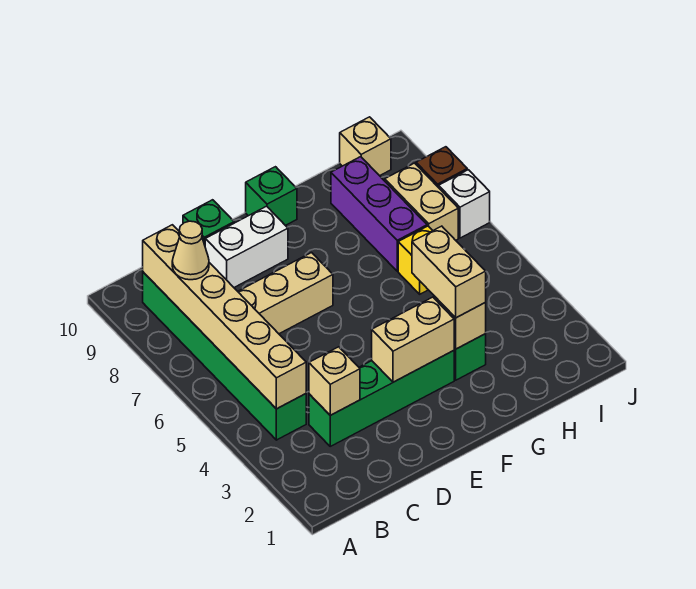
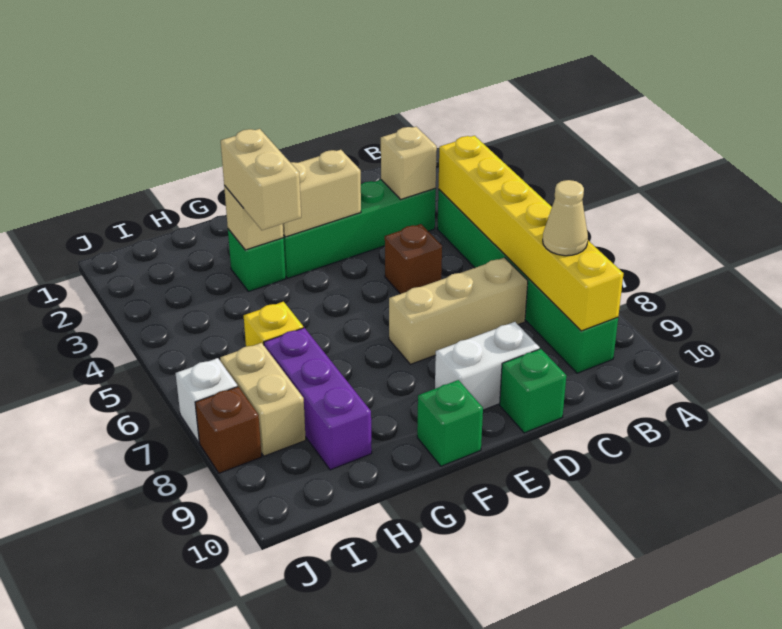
tan brick B4:B9 level 2 -> yellow brick B4:B9 level 2
none -> brown brick D5 level 1
tan brick I10 level 1 -> none

